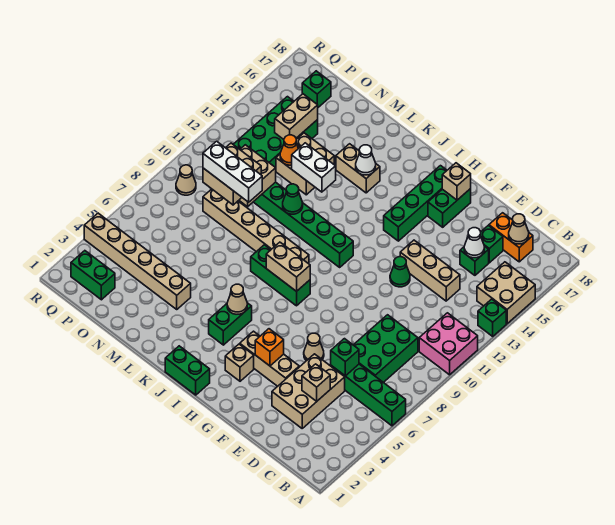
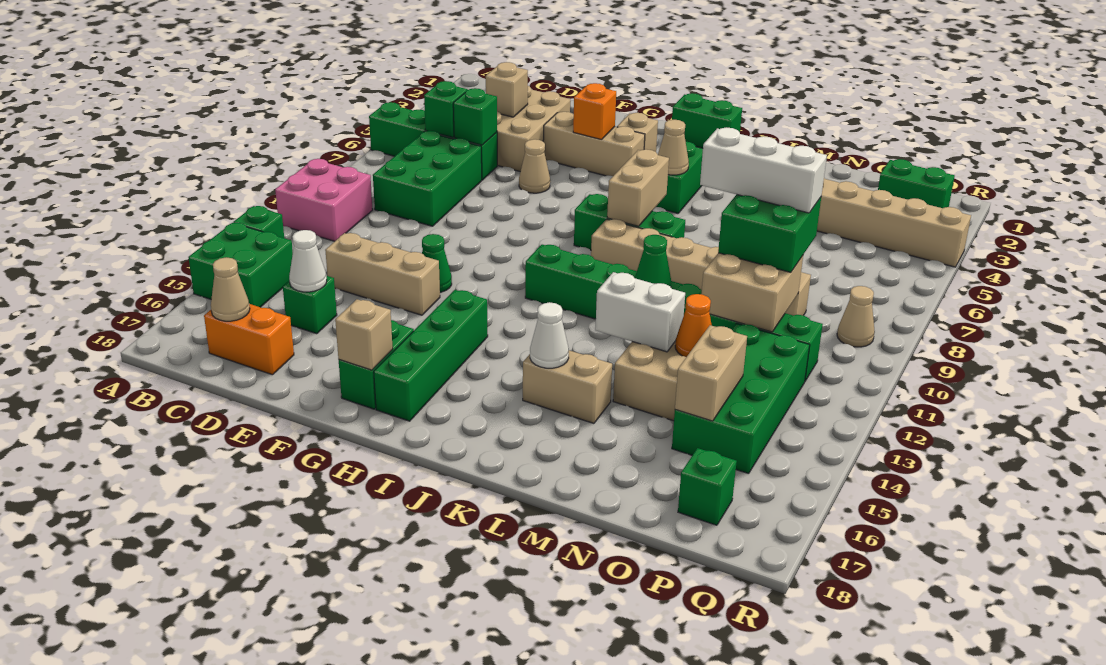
tan brick A14:B15 level 1 -> green brick A14:B15 level 1
green brick D16 level 1 -> green brick C6 level 2
tan brick I8:J8 level 2 -> tan brick J7:J8 level 2
tan brick N9:O10 level 3 -> green brick N9:O10 level 3

